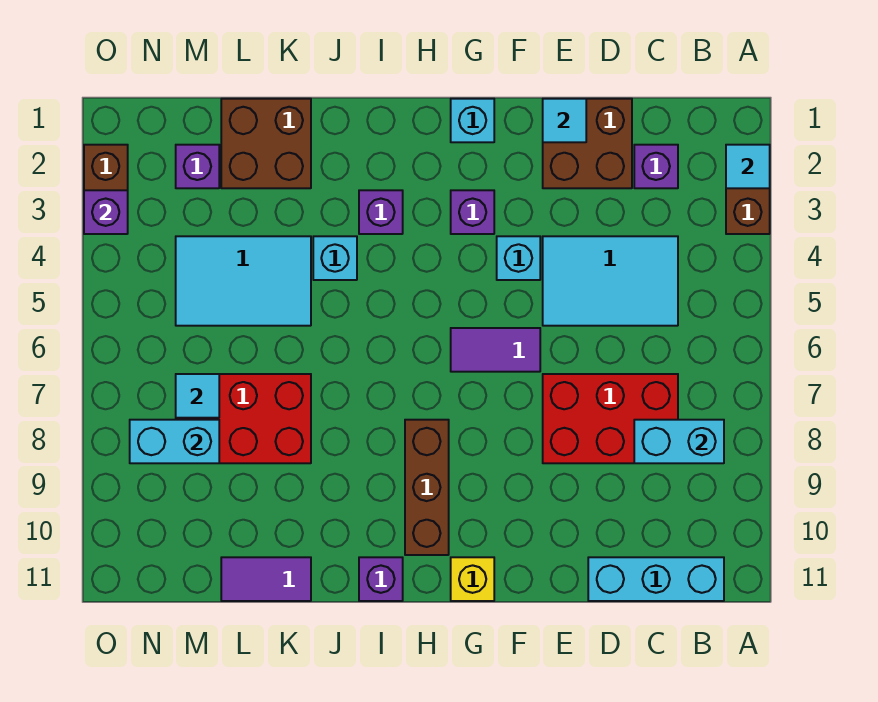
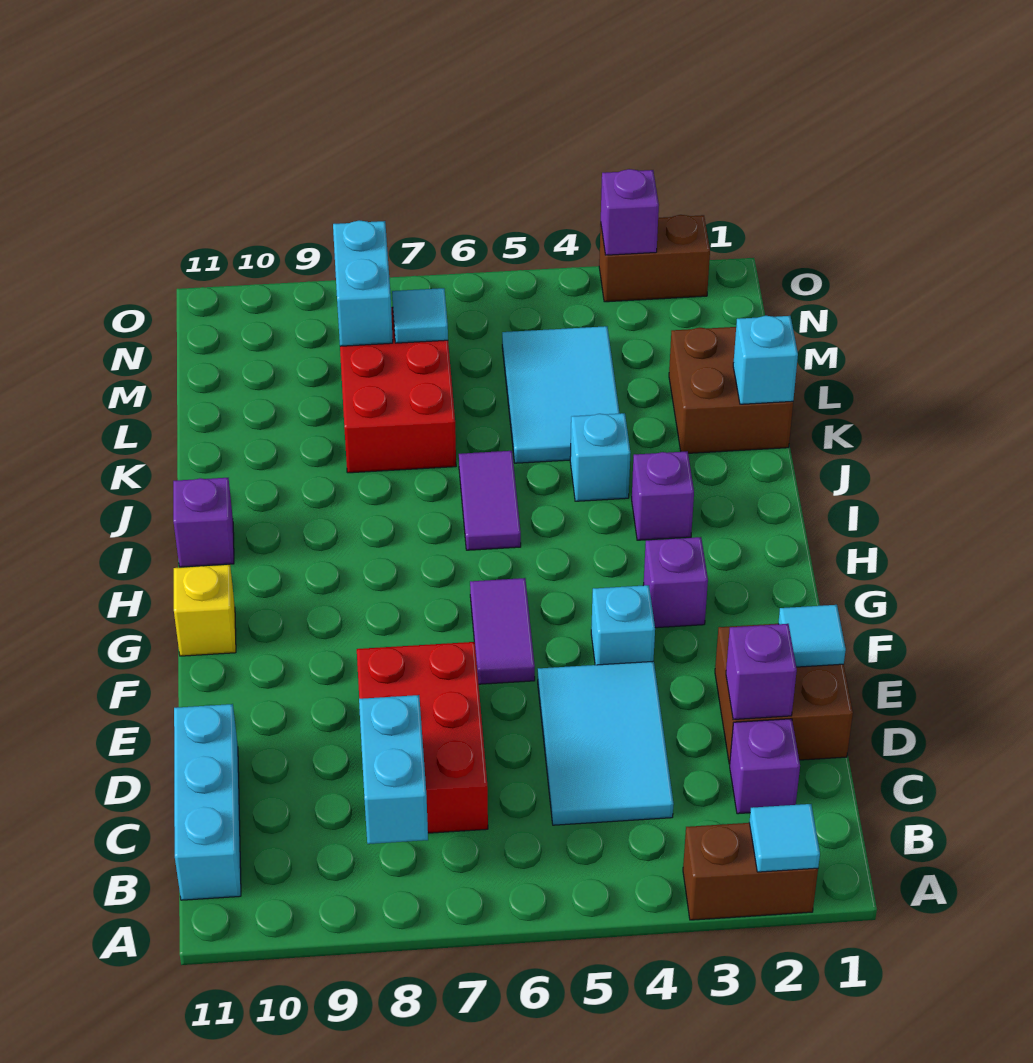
cyan brick G1 level 1 -> cyan brick K1 level 2
brown brick H8:H10 level 1 -> none
purple tile K11:L11 level 1 -> purple tile I6:J6 level 1
purple brick M2 level 1 -> purple brick D2 level 2

